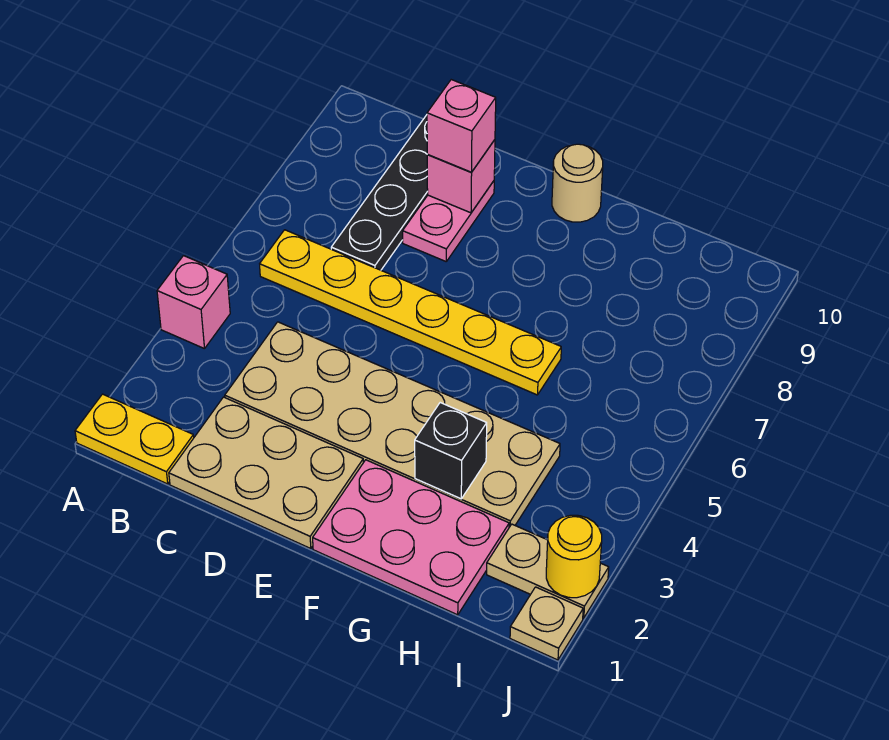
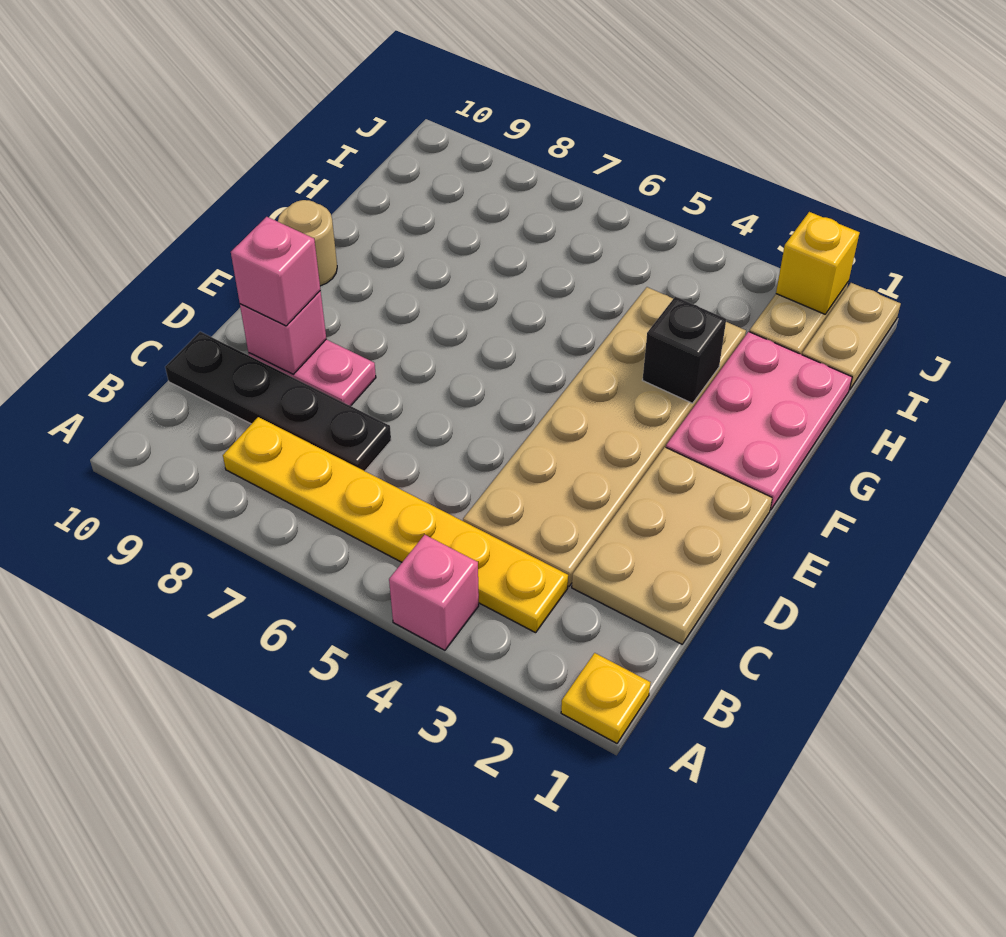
yellow plate A1:B1 level 1 -> yellow plate A1 level 1
yellow plate B6:G6 level 1 -> yellow plate B3:B8 level 1
tan plate J1 level 1 -> tan plate I1:J1 level 1
yellow round brick J2 level 2 -> yellow brick J2 level 2

